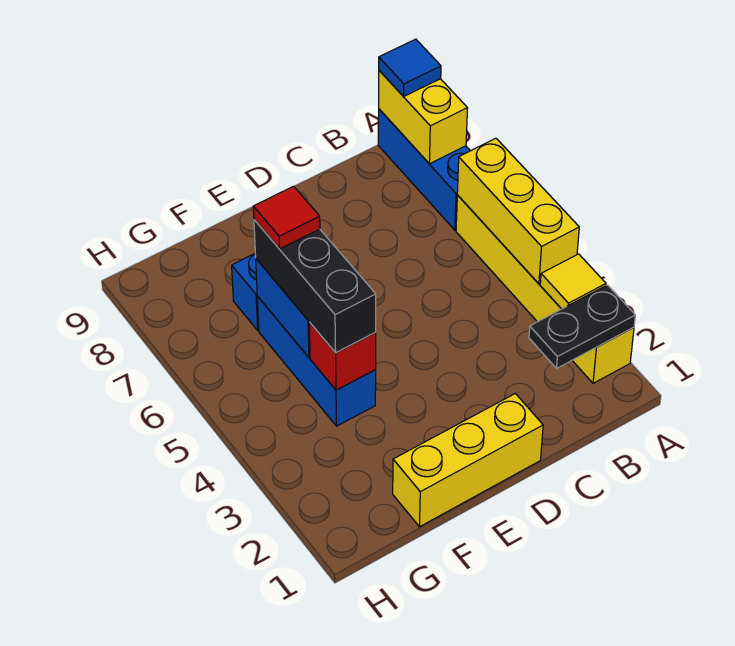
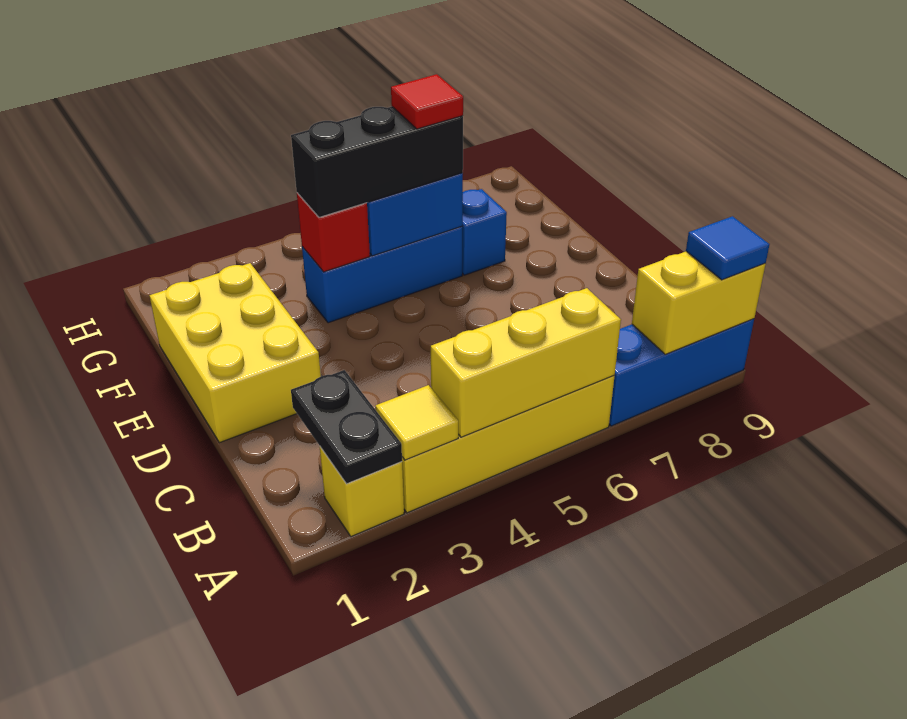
yellow brick D1:F1 level 1 -> yellow brick D1:F2 level 1

